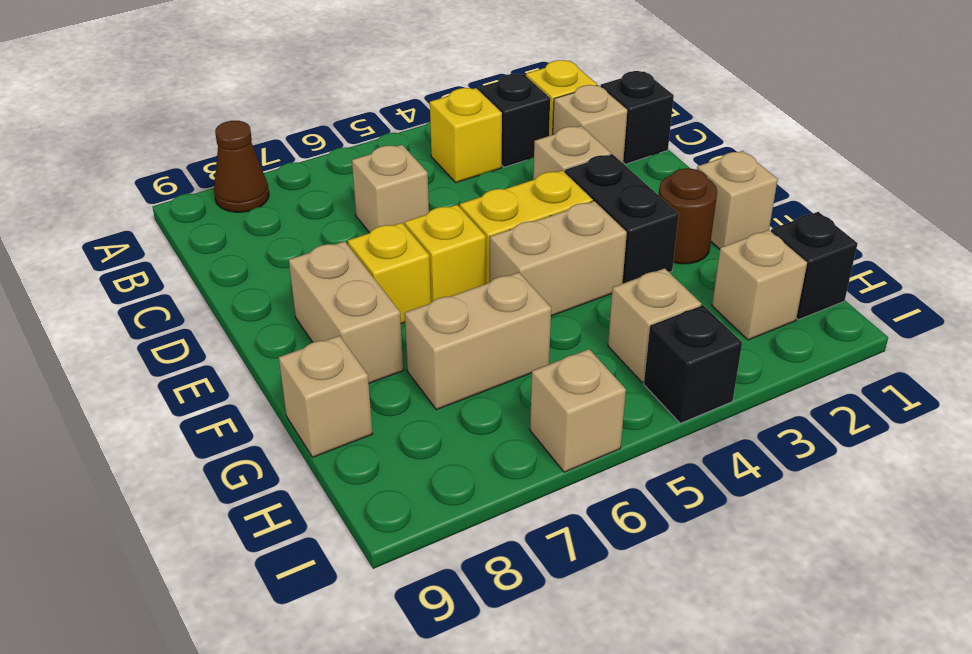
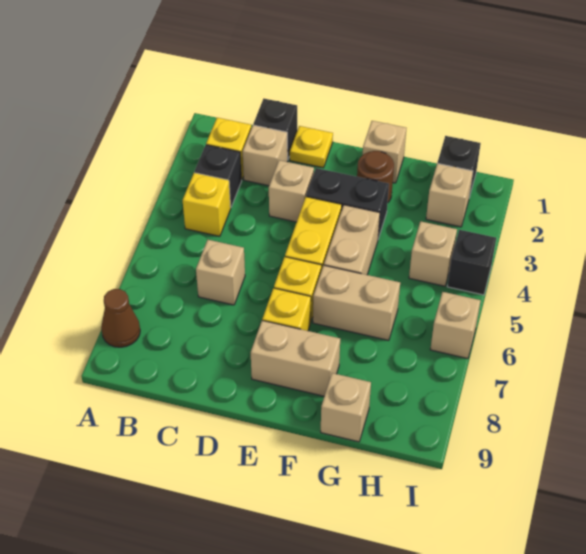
none -> yellow plate D1 level 1
tan brick G6:G7 level 1 -> tan brick F6:G6 level 1

